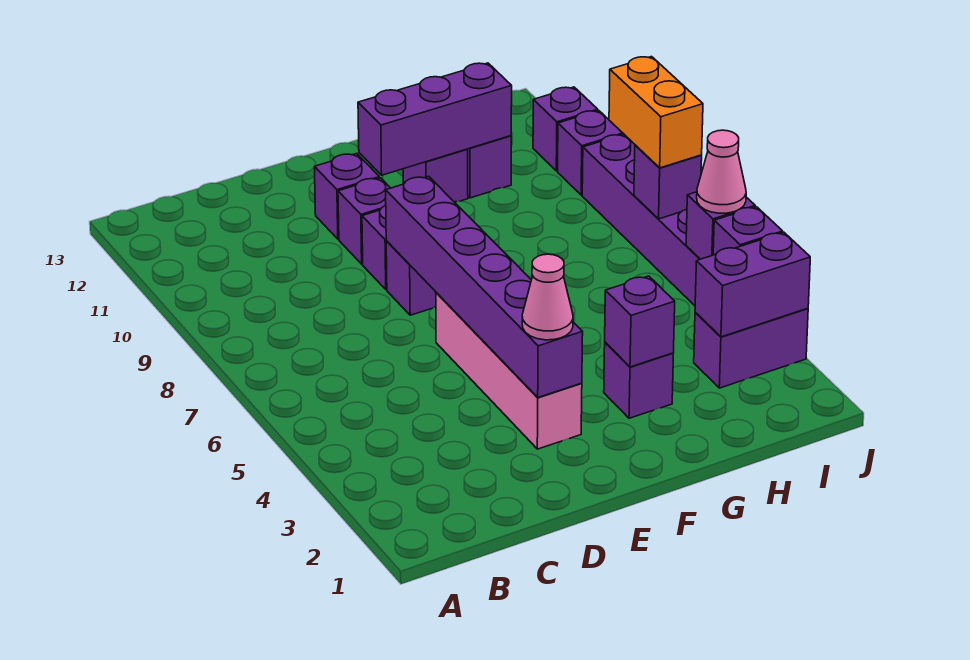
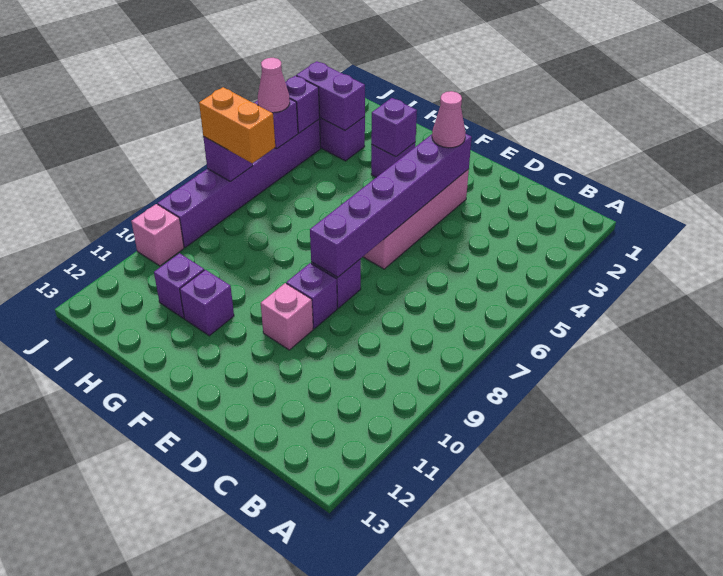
purple brick E10 level 1 -> pink brick E10 level 1
purple brick E11 level 1 -> none
purple brick F11:H11 level 2 -> none
orange brick J7:J8 level 3 -> orange brick I7:J7 level 3
purple brick J10 level 1 -> pink brick J10 level 1
purple brick J11 level 1 -> none

